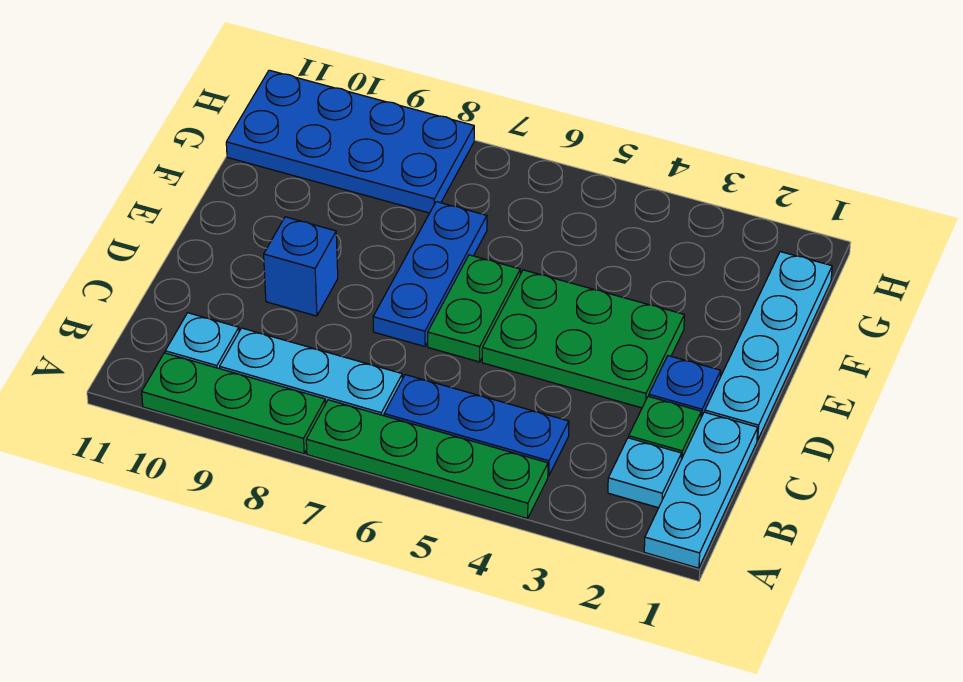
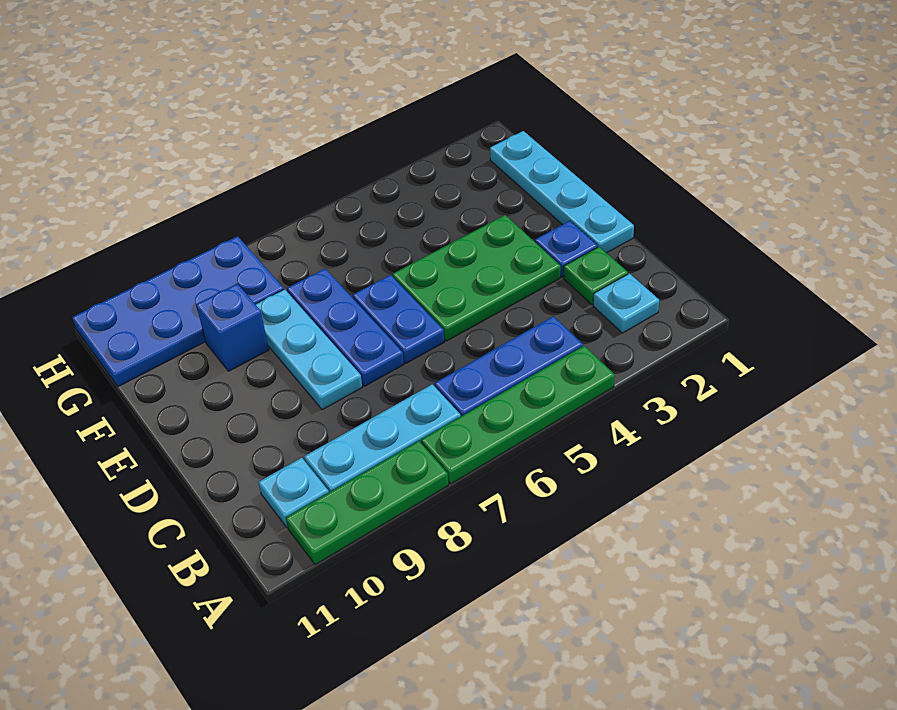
cyan plate A1:C1 level 1 -> cyan plate D8:F8 level 1
green plate D6:E6 level 1 -> blue plate D6:E6 level 1
blue brick D9 level 1 -> blue brick F9 level 1

